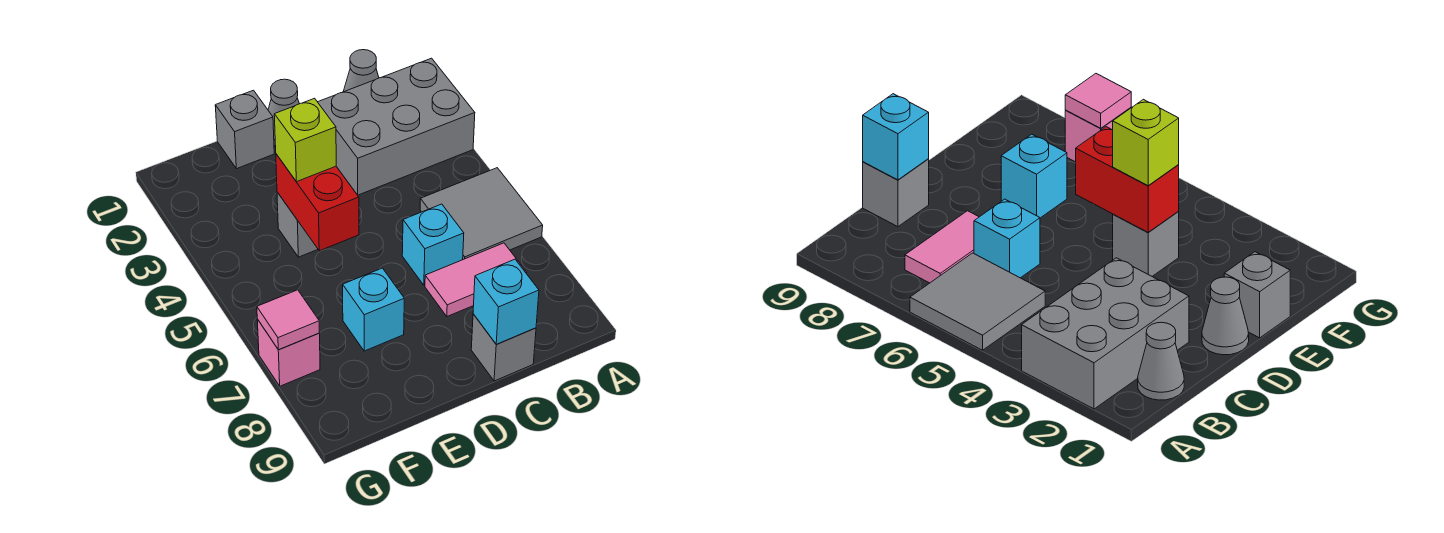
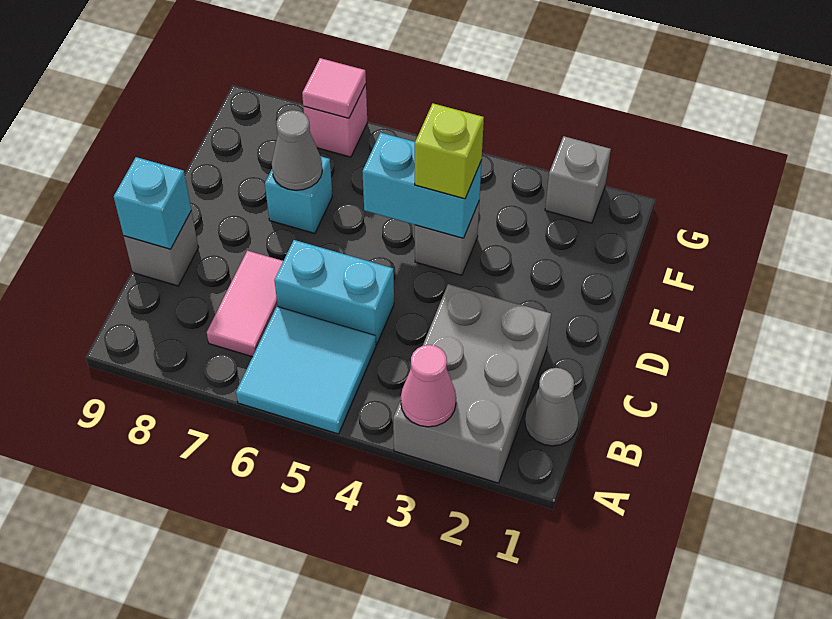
none -> pink cone A3 level 2
grey tile A5:B6 level 1 -> cyan tile A5:B6 level 1
cyan brick C6 level 1 -> cyan brick C5:C6 level 1
grey cone D1 level 1 -> grey cone E7 level 2
grey brick E1 level 1 -> grey brick G2 level 1
red brick E4:E5 level 2 -> cyan brick E4:E5 level 2

